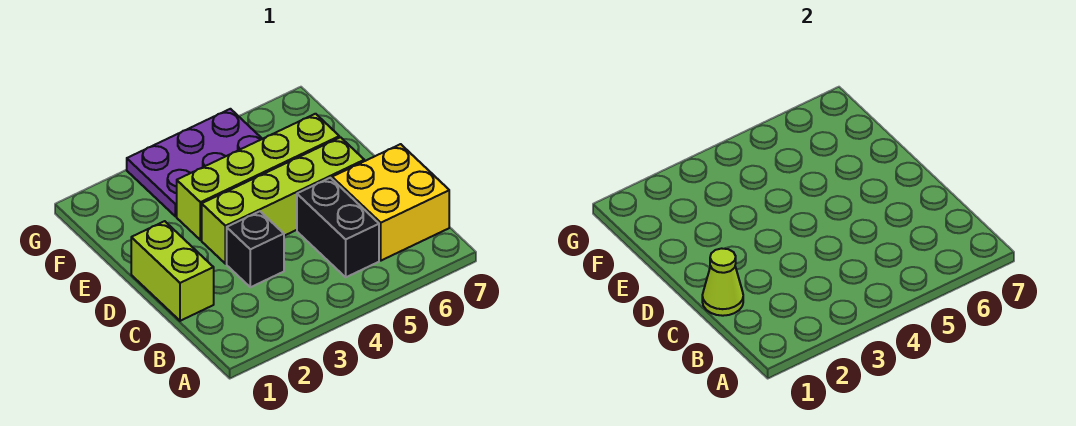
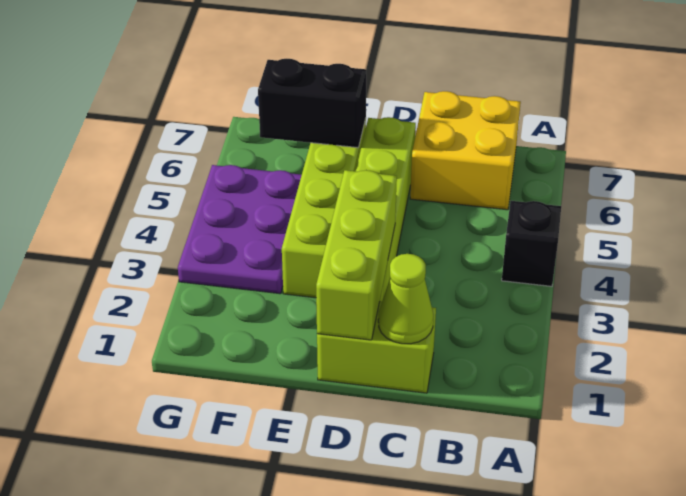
black brick B5:C5 level 1 -> black brick E6:F6 level 2
black brick C3 level 1 -> black brick A4 level 1
none -> lime brick D1:D3 level 2

